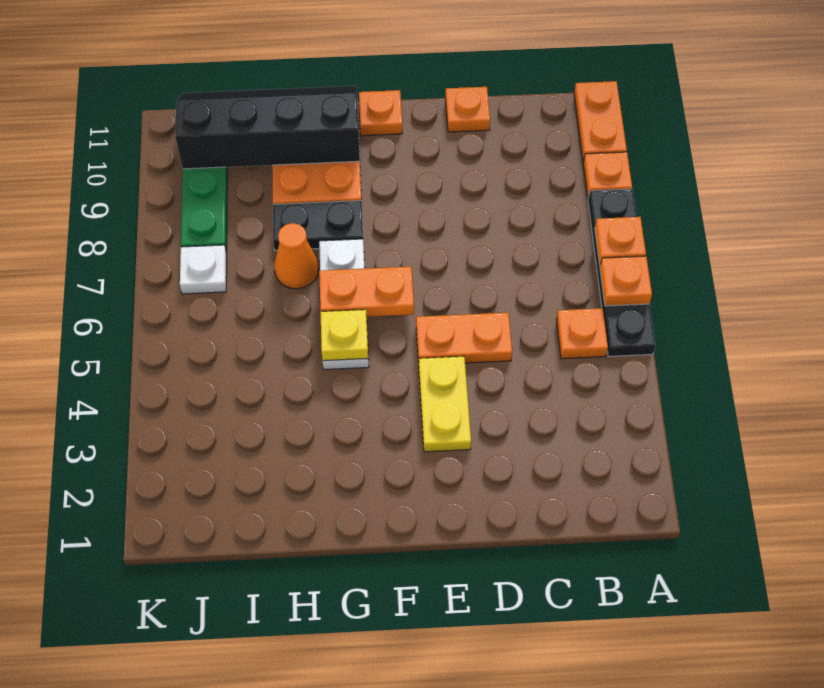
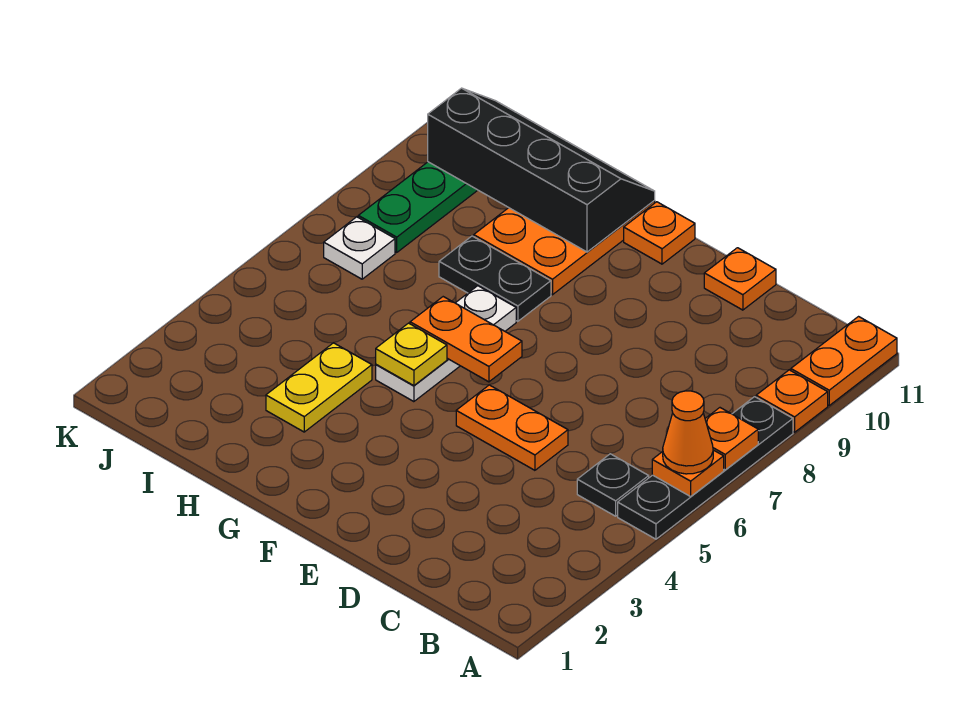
orange plate B5 level 1 -> black plate B5 level 1
yellow plate E3:E4 level 1 -> yellow plate H3:H4 level 1
orange cone H7 level 1 -> orange cone A6 level 3

